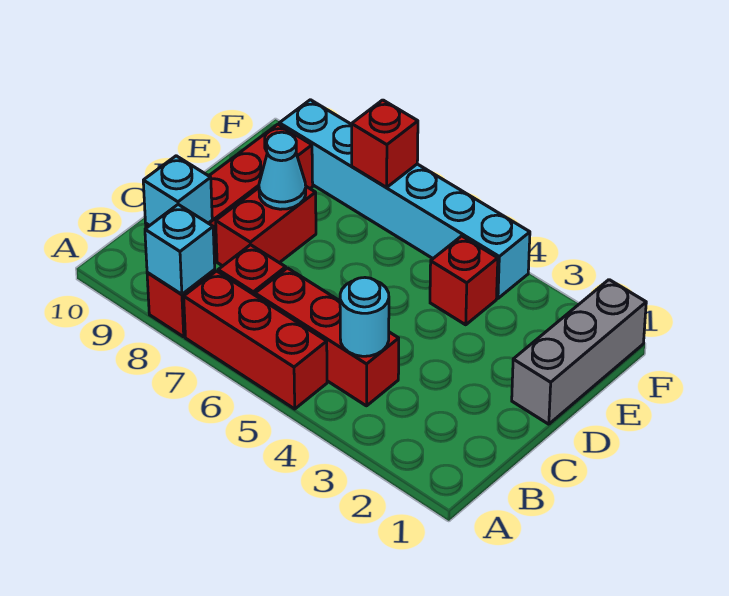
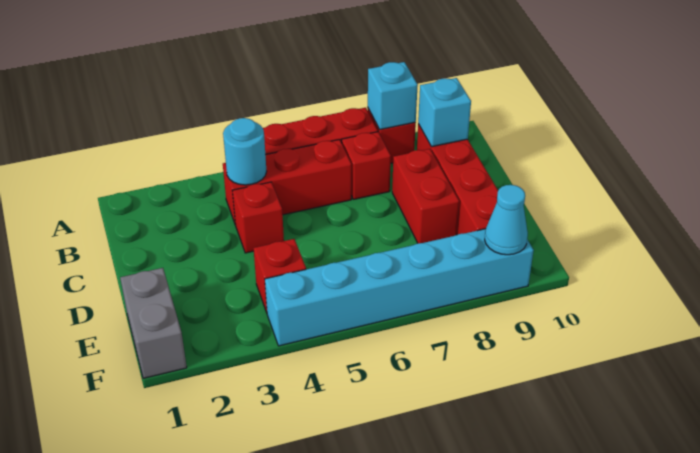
grey brick D1:F1 level 1 -> grey brick E1:F1 level 1
cyan cone D8 level 2 -> cyan cone F9 level 2
red brick F7 level 2 -> red brick C4 level 1

